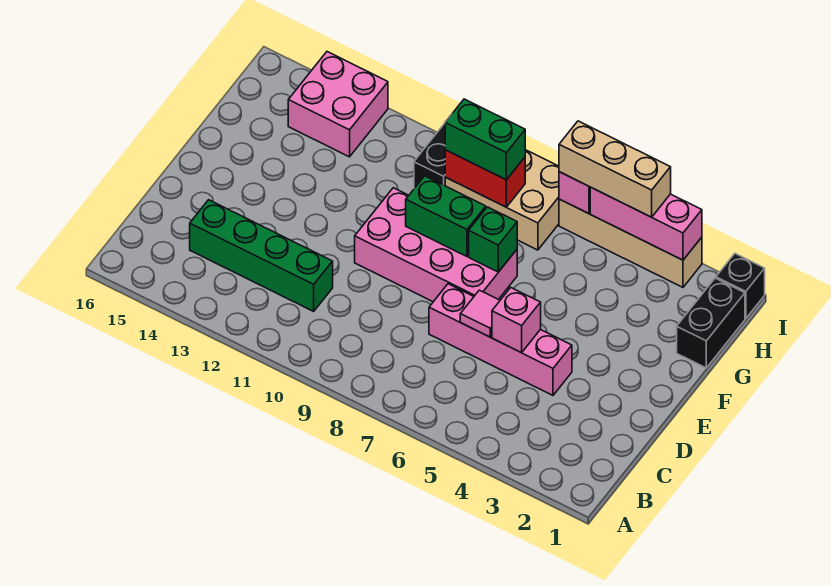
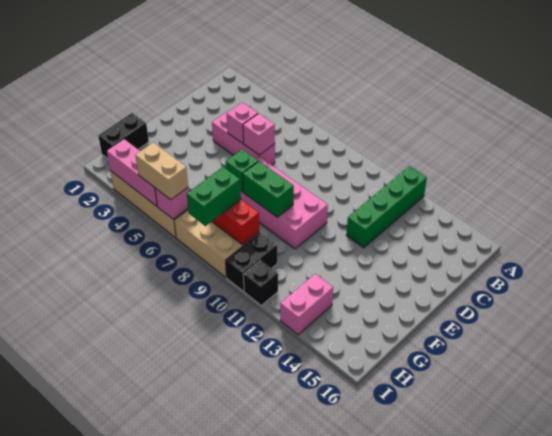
green brick C11:C14 level 1 -> green brick A12:D12 level 1
pink brick D4:D7 level 1 -> pink brick D4:D6 level 1
pink tile D6 level 2 -> pink brick D6 level 2
green brick H8:H9 level 3 -> green brick H8:I8 level 3
pink brick H13:I14 level 1 -> pink brick H13:I13 level 1
black brick I1 level 1 -> black brick I11 level 1
tan brick I4:I6 level 3 -> tan brick I5:I6 level 3

